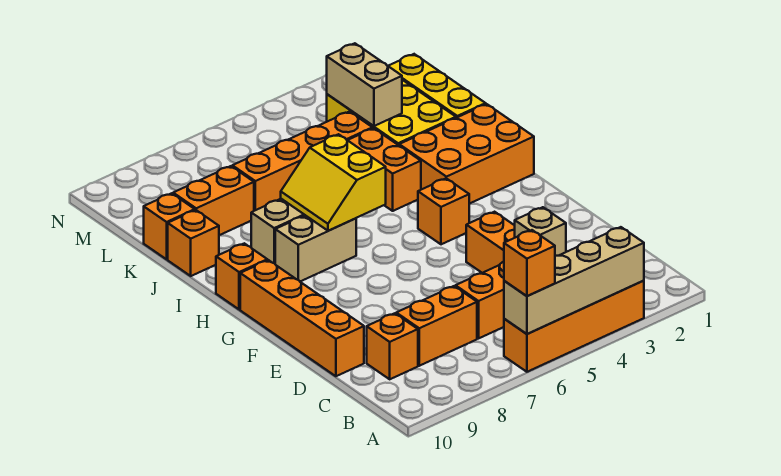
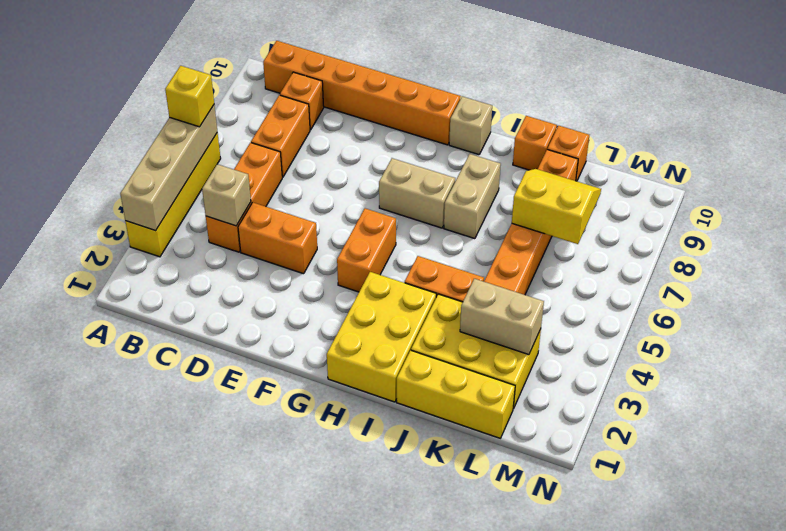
orange brick A3:A6 level 1 -> yellow brick A3:A6 level 1
orange brick A6 level 3 -> yellow brick A6 level 3
orange brick D10:G10 level 1 -> orange brick B10:G10 level 1
orange brick G4 level 1 -> orange brick G4:G5 level 1
orange brick H1:I3 level 1 -> yellow brick H1:I3 level 1
yellow slope H6:I7 level 2 top 6 -> yellow slope K7:L8 level 2 top 7
tan brick H7:H8 level 1 -> tan brick G7:H7 level 1
orange brick H10 level 1 -> tan brick H10 level 1

